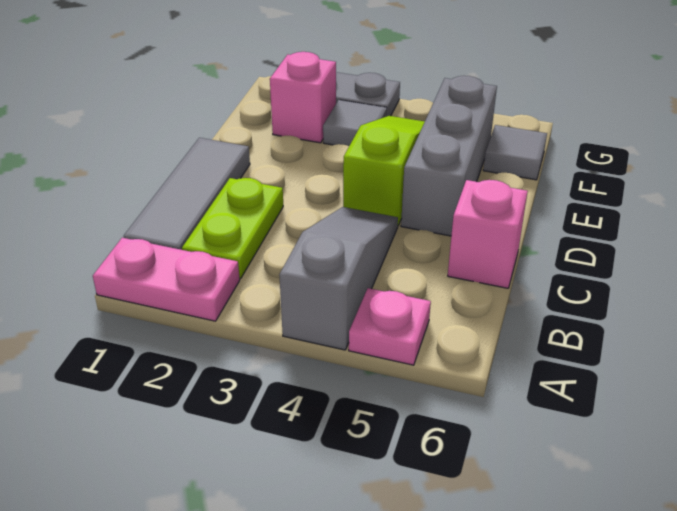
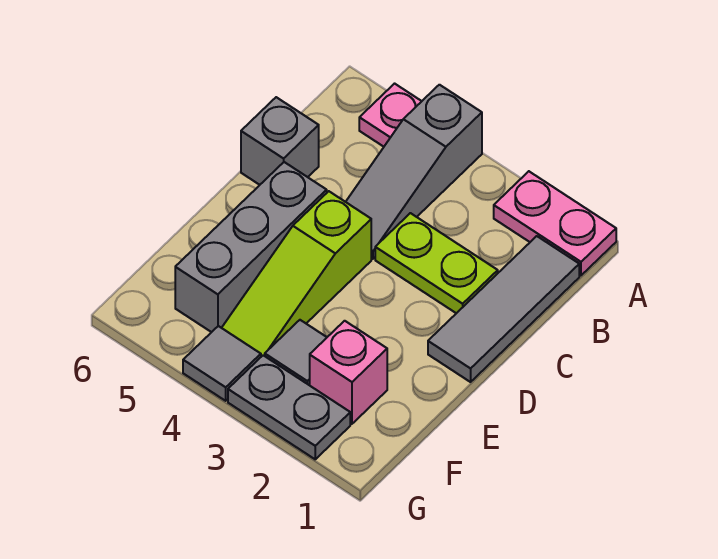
lime plate B2:C2 level 1 -> lime plate C2:C3 level 1
pink brick C6 level 1 -> grey brick C6 level 1
grey tile F6 level 1 -> grey tile G4 level 1

